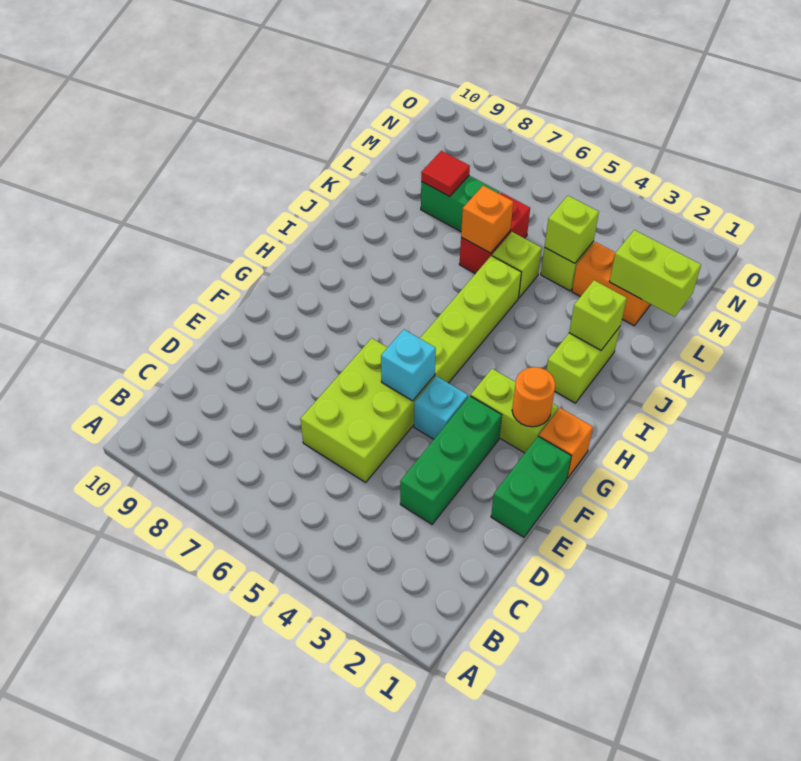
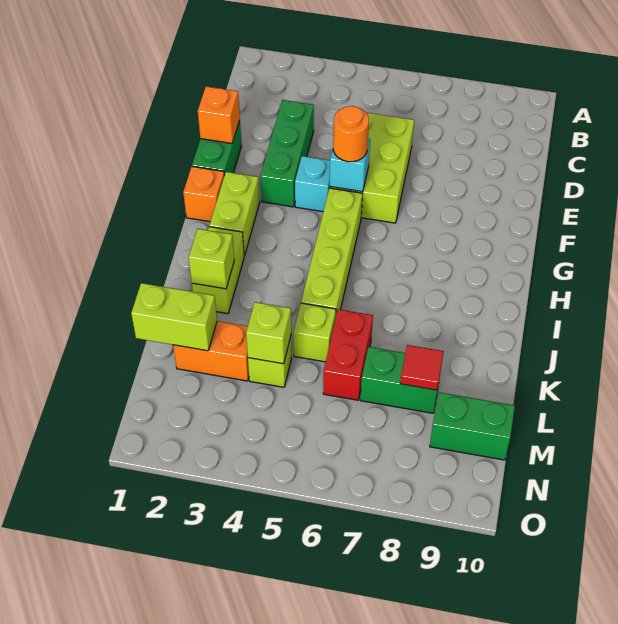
lime brick G2:G3 level 1 -> lime brick G2:H2 level 1
orange round brick G2 level 2 -> orange round brick F5 level 3
orange brick K6 level 2 -> orange brick E1 level 2
none -> green brick M9:M10 level 1

